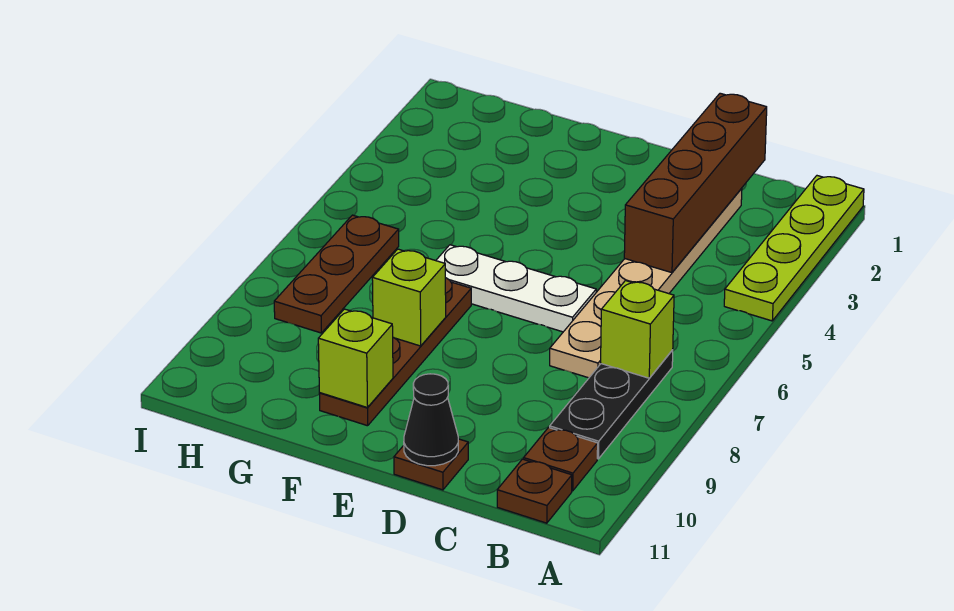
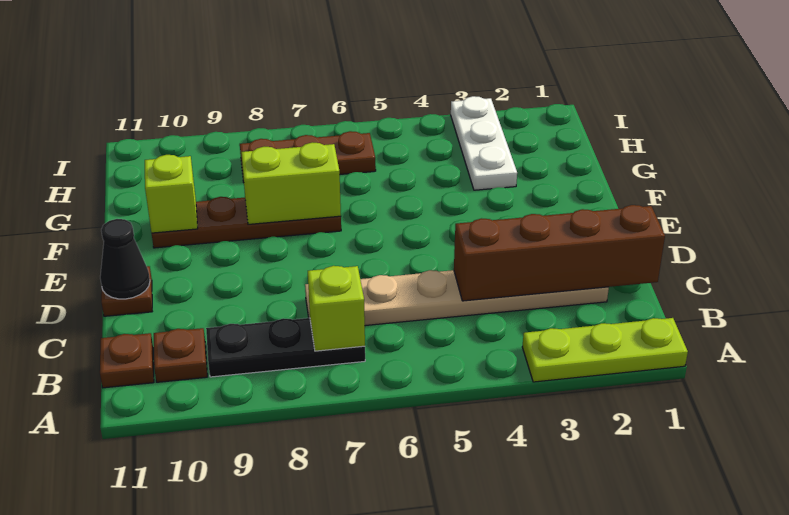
lime plate A1:A4 level 1 -> lime plate A1:A3 level 1
white plate D6:F6 level 1 -> white plate G3:I3 level 1
lime brick F8 level 2 -> lime brick F7:F8 level 2

